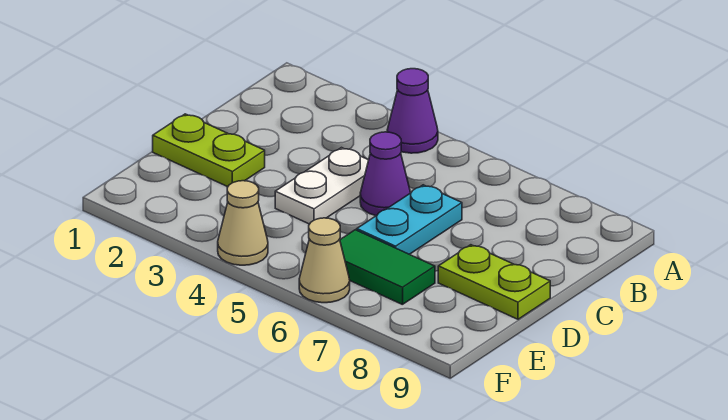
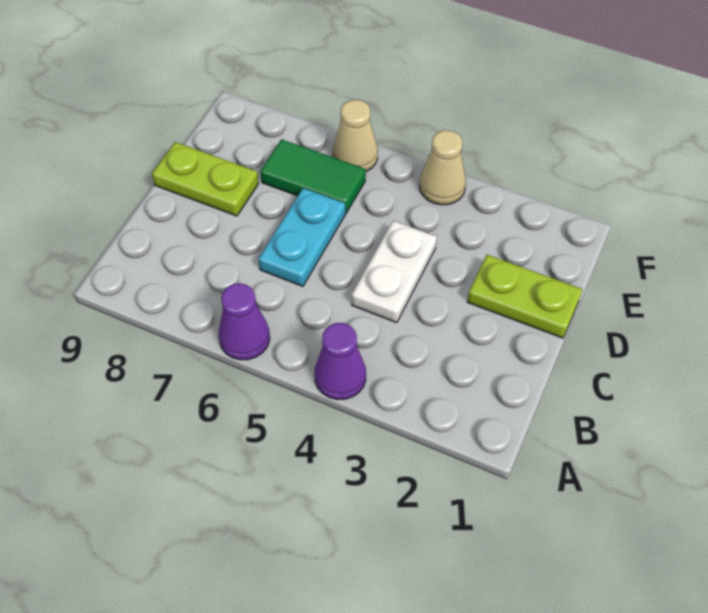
purple cone C5 level 1 -> purple cone A6 level 1

